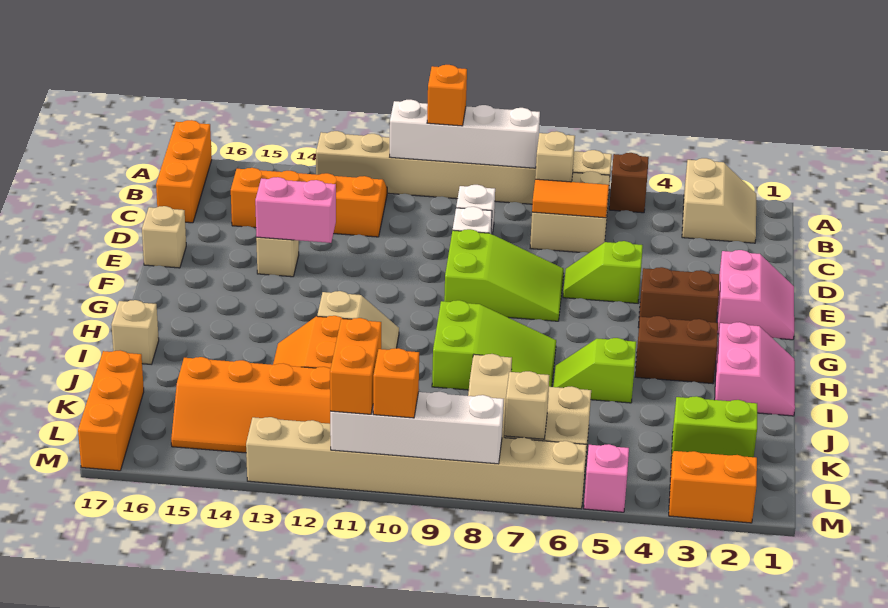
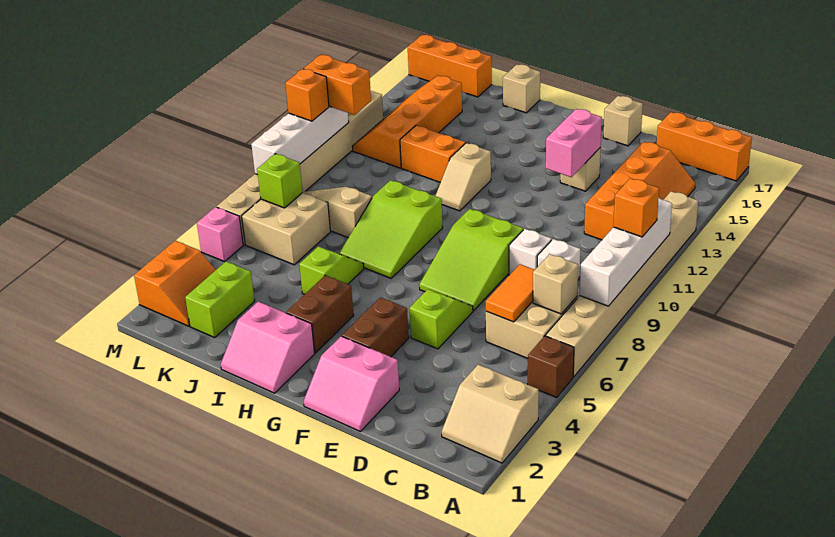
tan brick L7 level 2 -> lime brick L7 level 2

